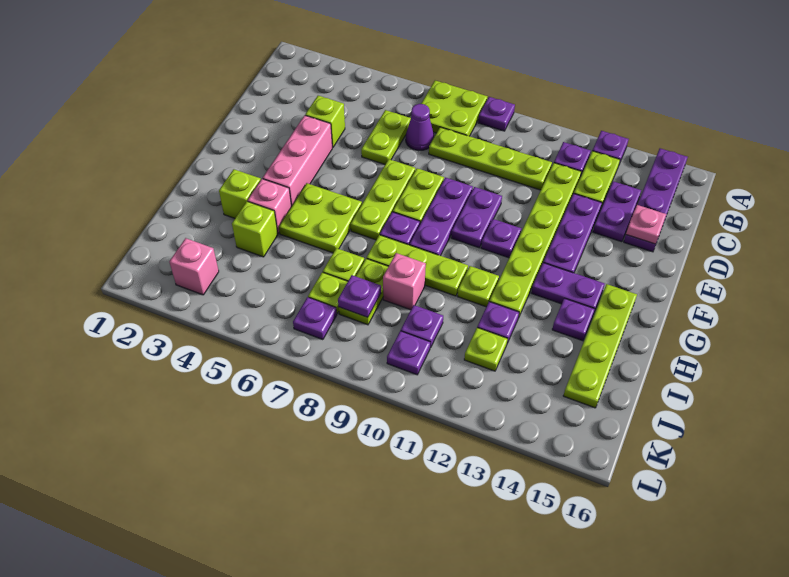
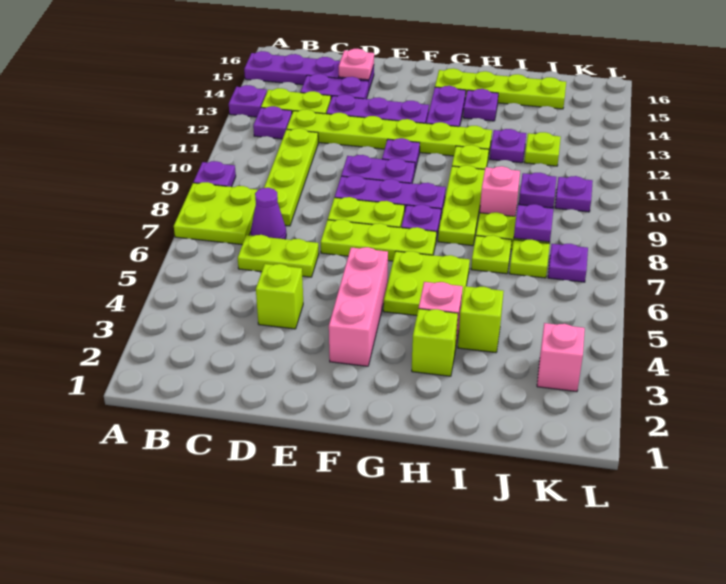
pink brick E4:G4 level 1 -> pink brick F3:F5 level 1

